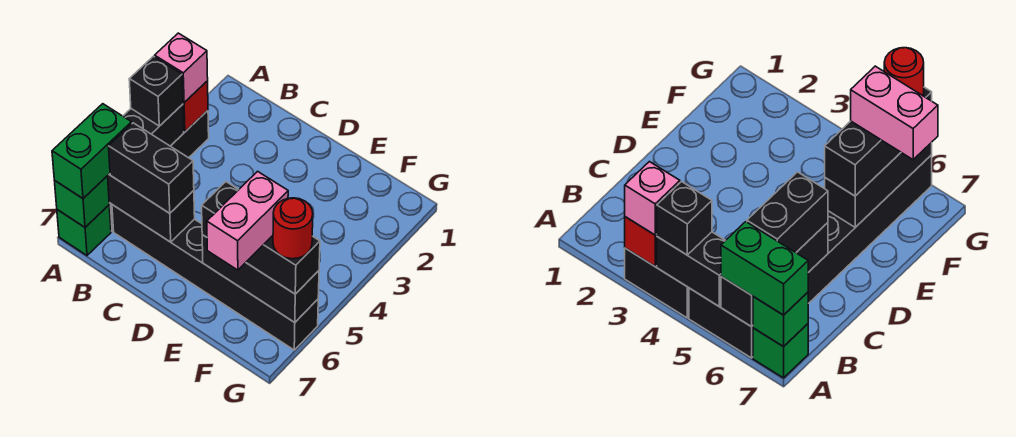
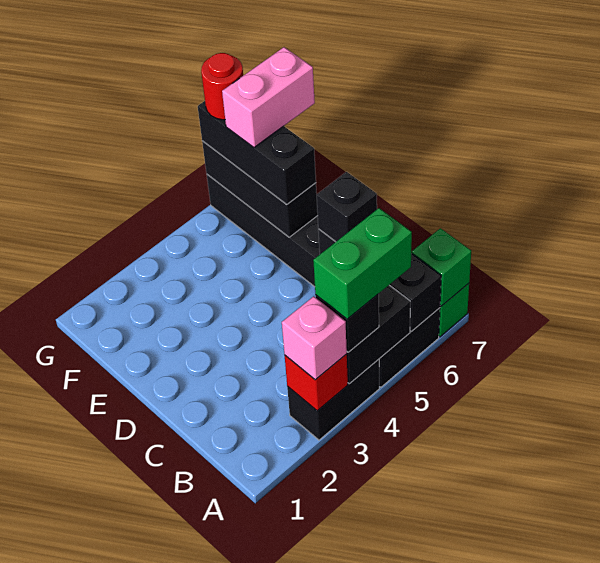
green brick A6:A7 level 3 -> green brick A4:A5 level 4
black brick B6:C6 level 3 -> black brick C6 level 3

